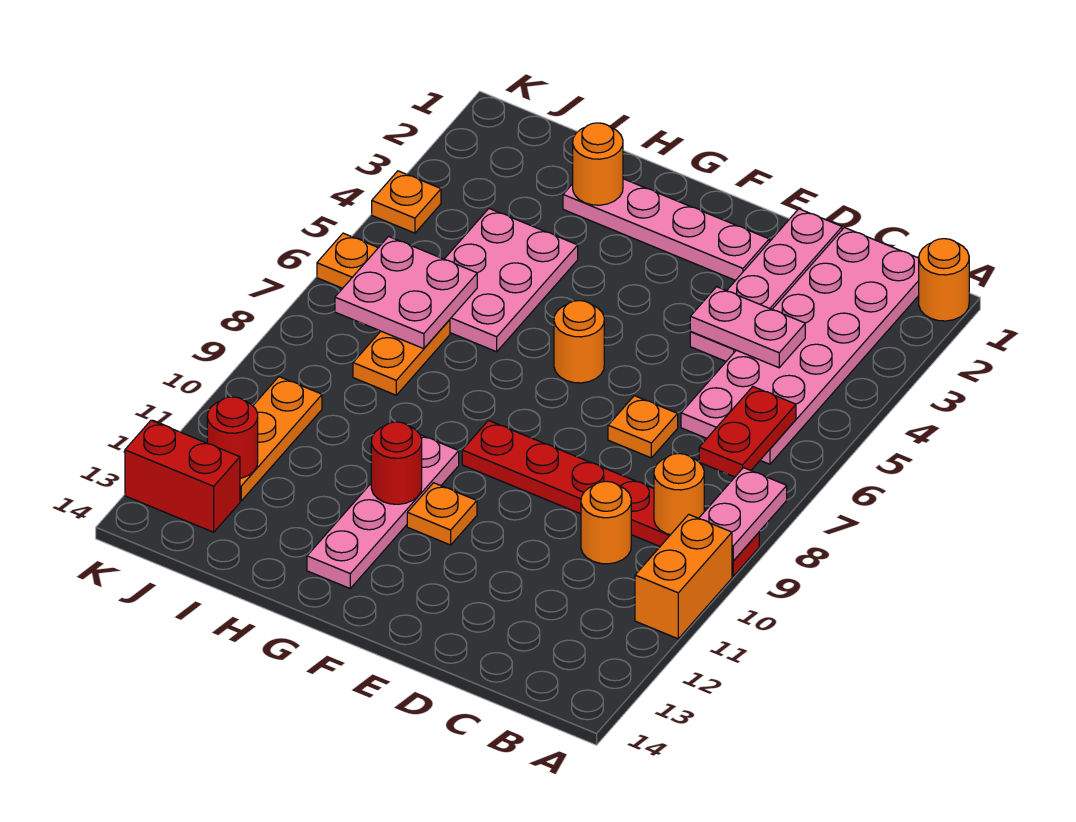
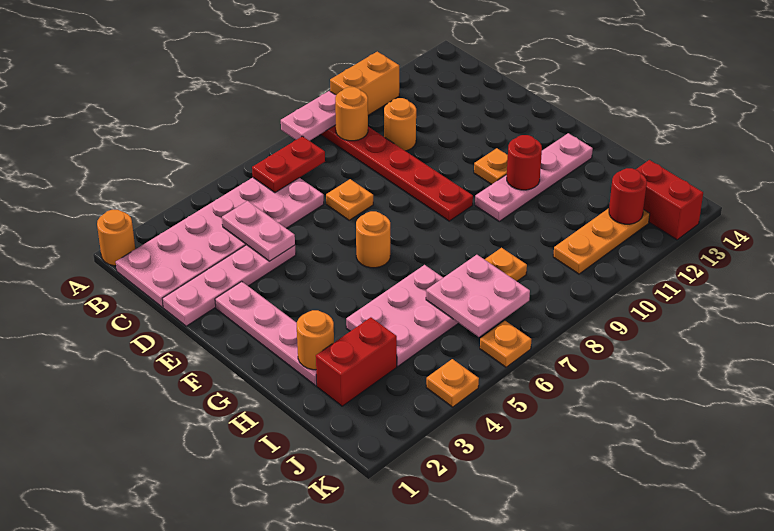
none -> red brick I2:I3 level 1

